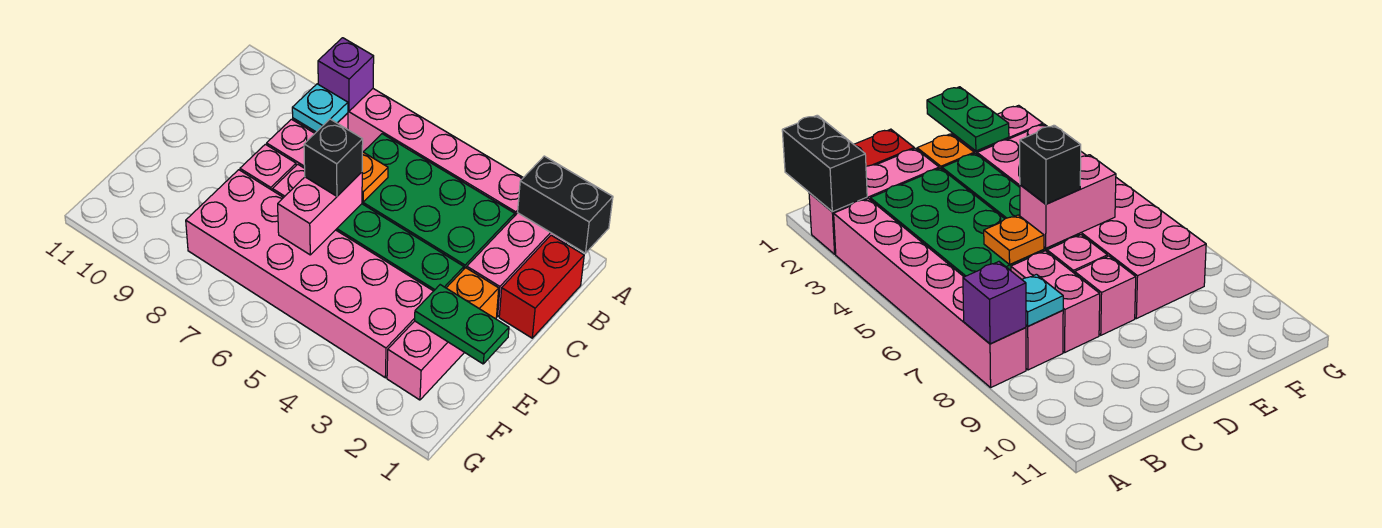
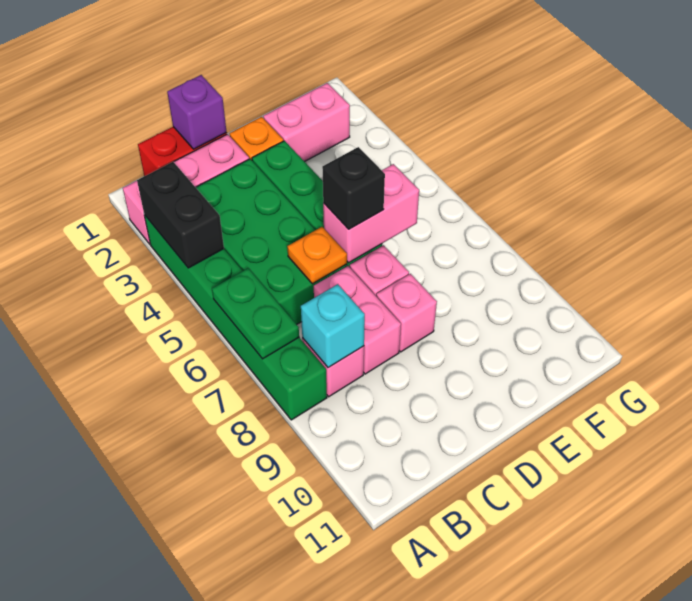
black brick A1:A2 level 2 -> black brick A3:A4 level 2
pink brick A3:A8 level 1 -> green brick A3:A8 level 1
purple brick A8 level 2 -> purple brick C1 level 2
cyan plate B8 level 2 -> cyan brick B8 level 2
green plate E1:E2 level 2 -> green plate A6:A7 level 2
pink brick E3:F8 level 1 -> none

